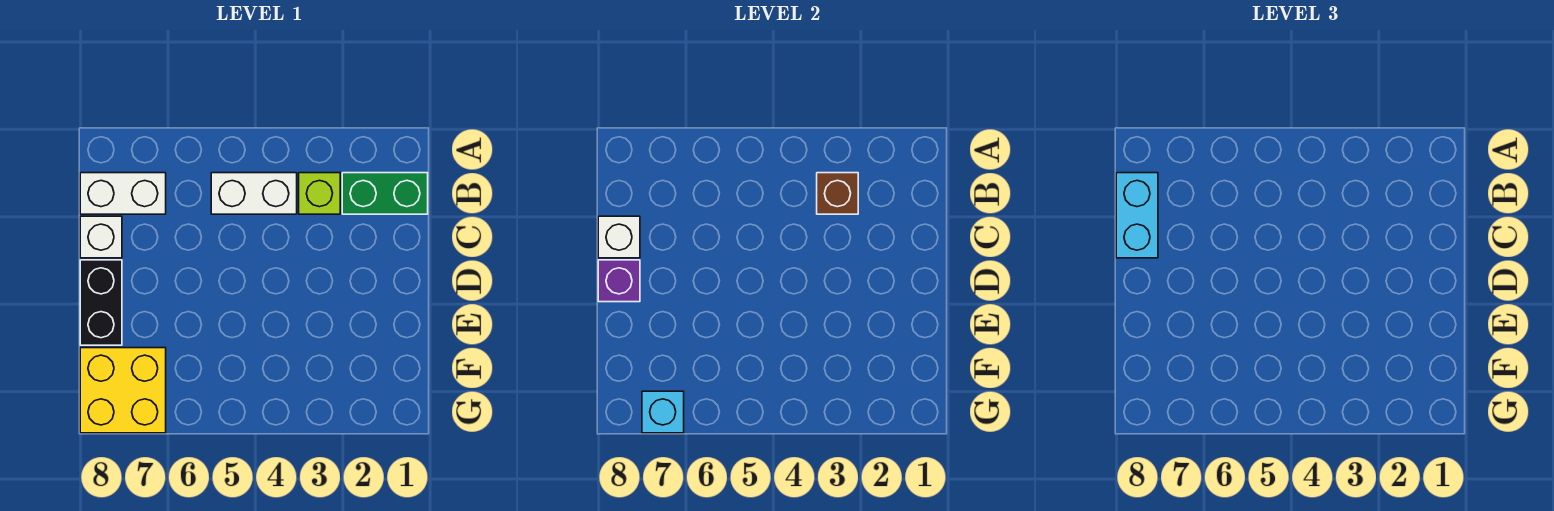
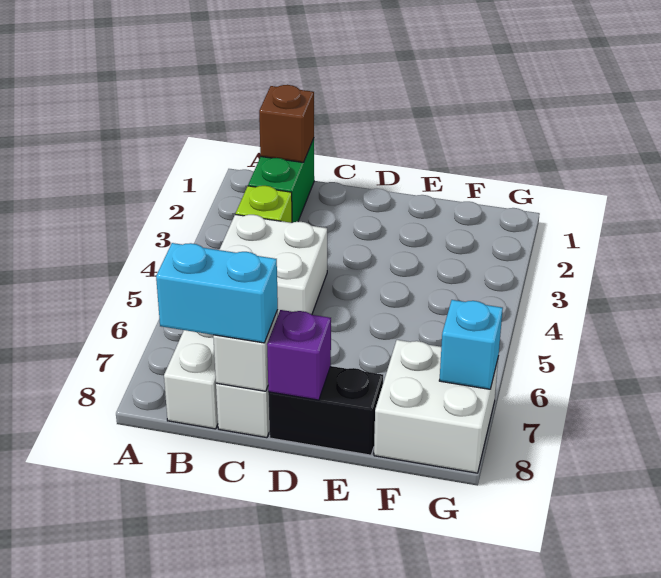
brown brick B3 level 2 -> brown brick B1 level 2
white brick B4:B5 level 1 -> white brick B4:C5 level 1
yellow brick F7:G8 level 1 -> white brick F7:G8 level 1

